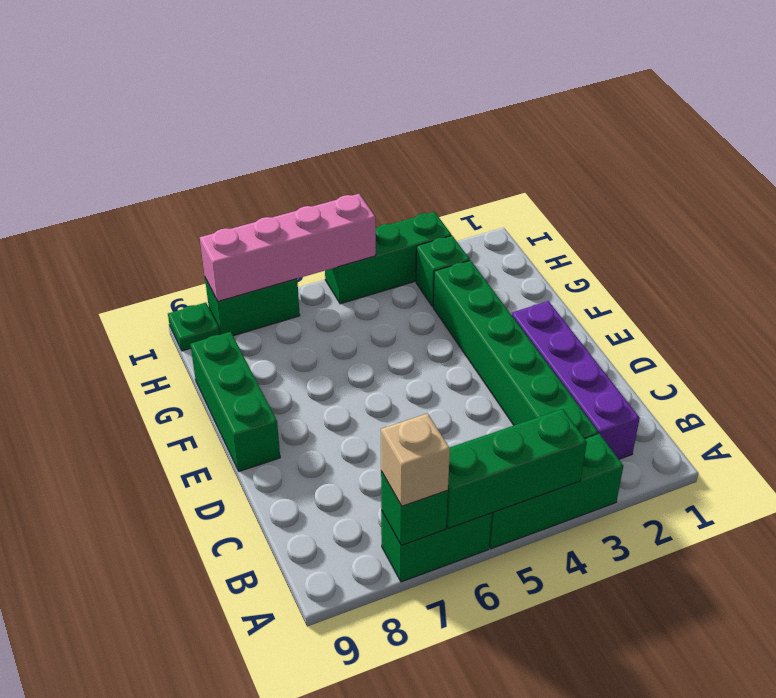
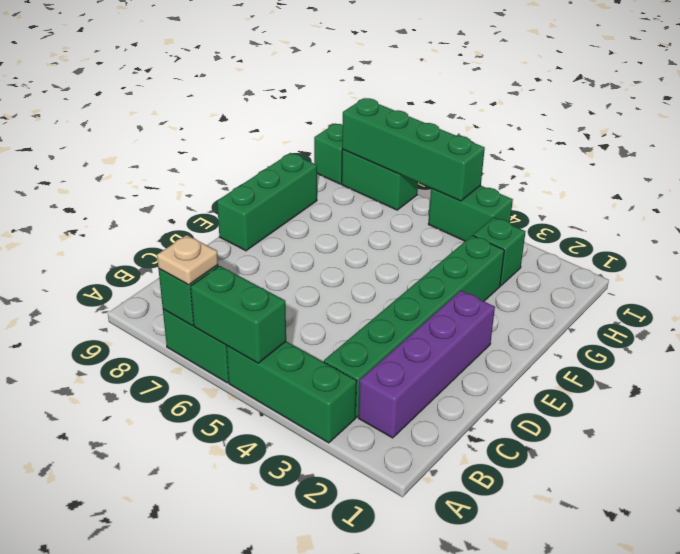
green brick A4:A6 level 2 -> green brick A5:A6 level 2
tan brick A7 level 3 -> tan plate A7 level 3
green brick I3:I5 level 1 -> green brick I4:I5 level 1
pink brick I5:I8 level 2 -> green brick I5:I8 level 2
green plate I9 level 1 -> green brick I9 level 1

